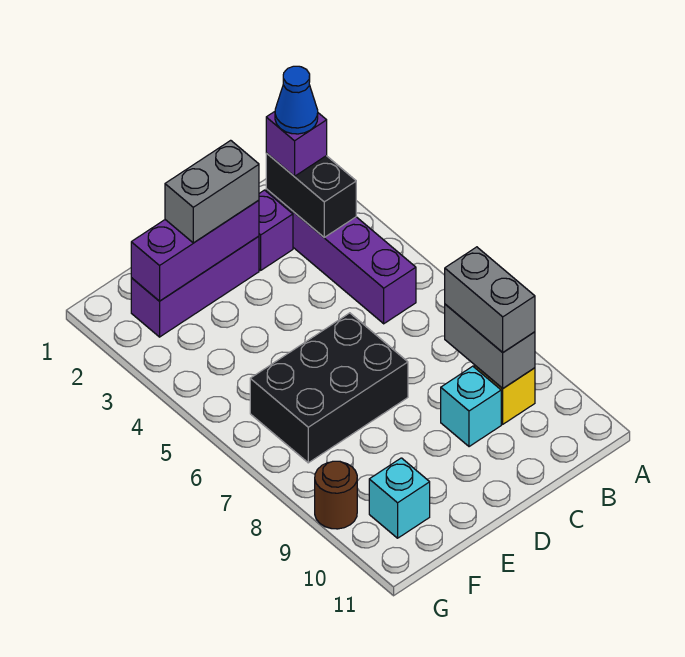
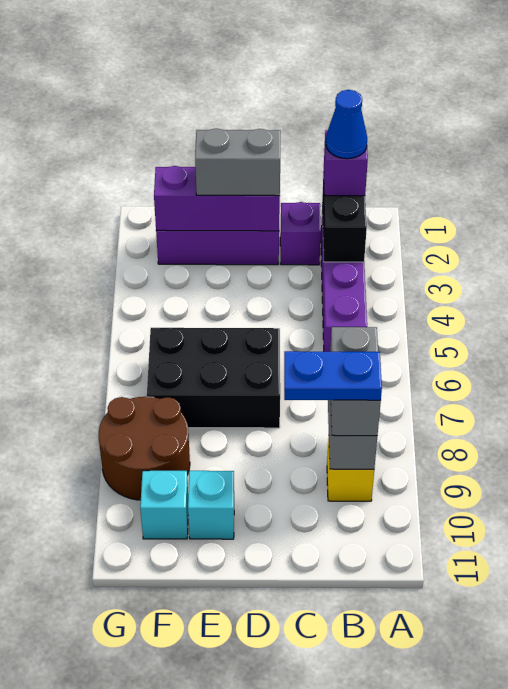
none -> blue plate B9:C9 level 4
cyan brick C9 level 1 -> cyan brick E10 level 1
brown round brick G9 level 1 -> brown round brick F8:G9 level 1

